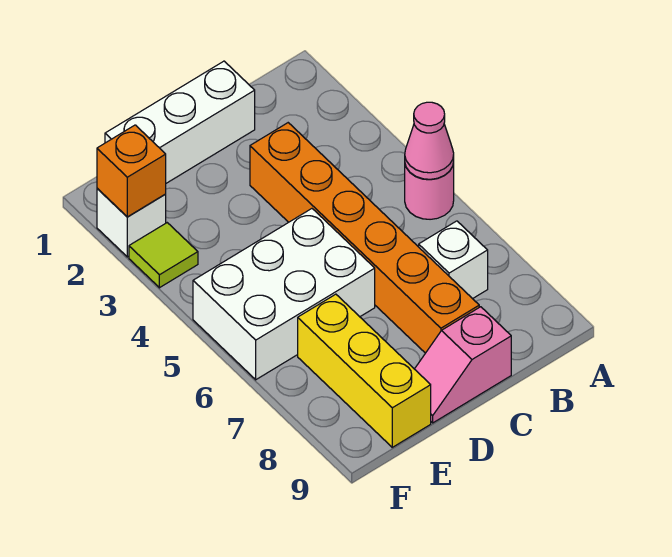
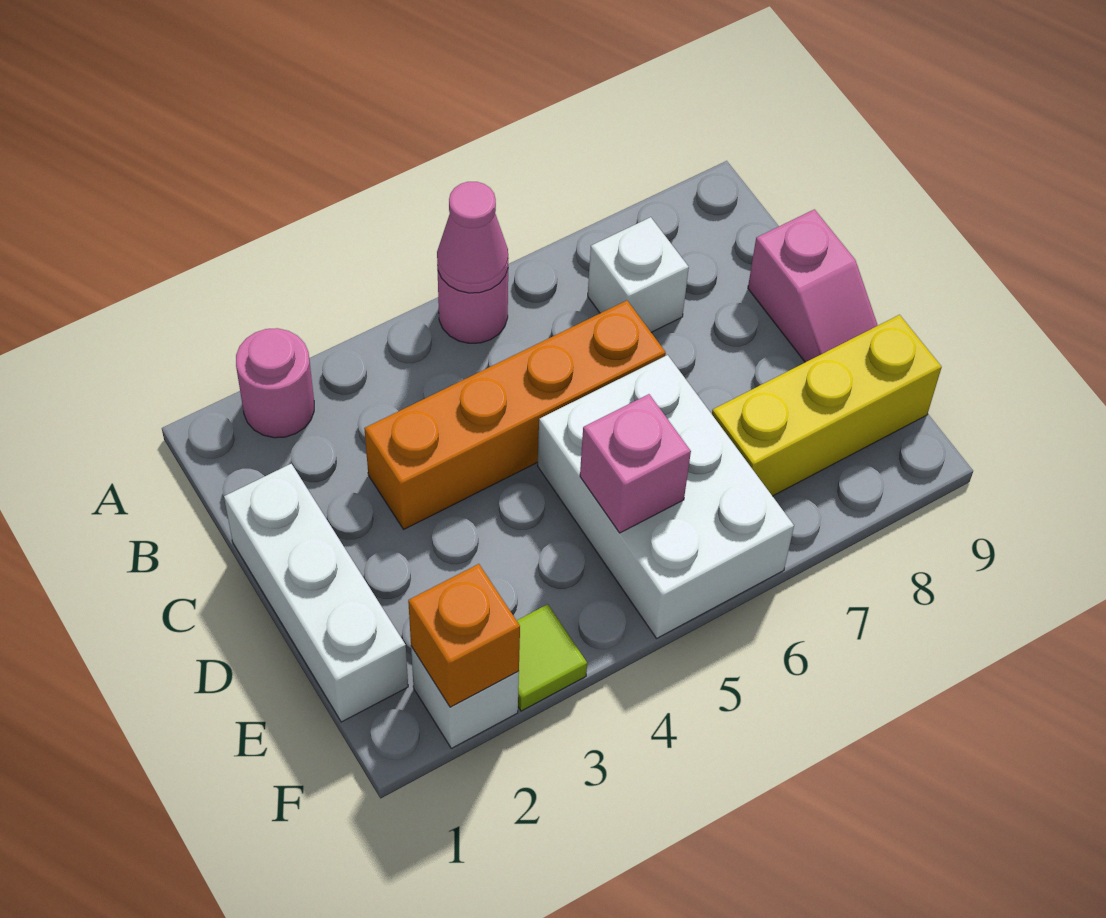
none -> pink round brick A2 level 1
orange brick C3:C8 level 1 -> orange brick C3:C6 level 1
none -> pink brick E5 level 2

